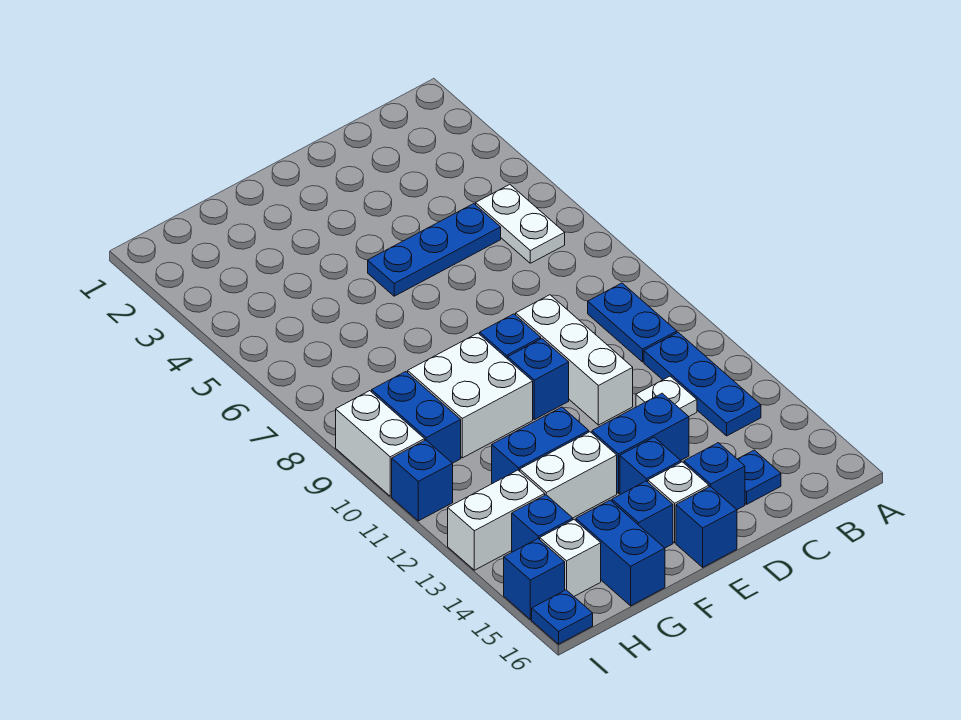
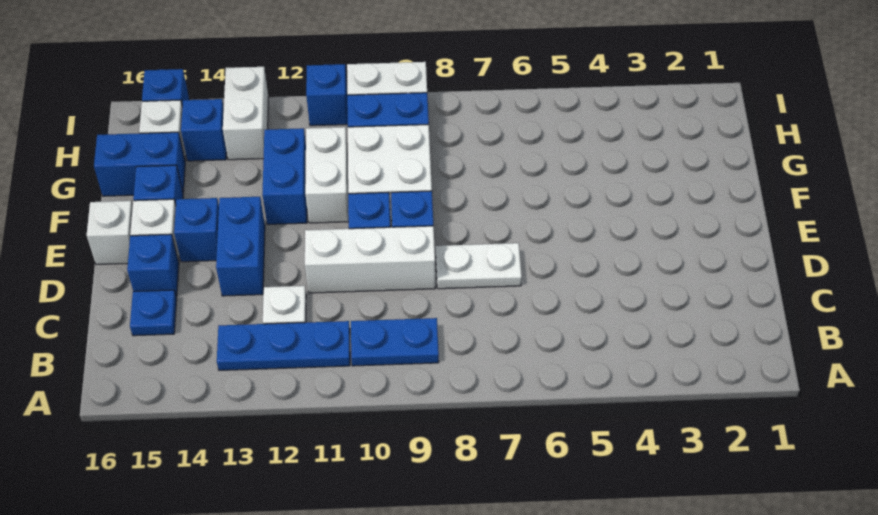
white plate B5:B6 level 1 -> white plate D7:D8 level 1
blue plate C5:E5 level 1 -> none
blue brick E16 level 1 -> white brick E16 level 1
white brick F13:G13 level 1 -> white brick F11:G11 level 1
blue plate I16 level 1 -> none

